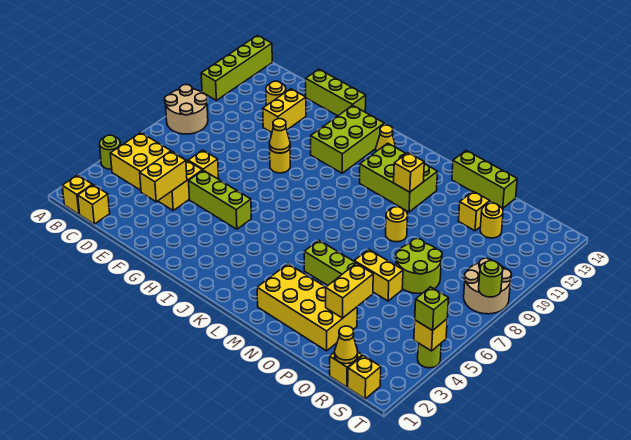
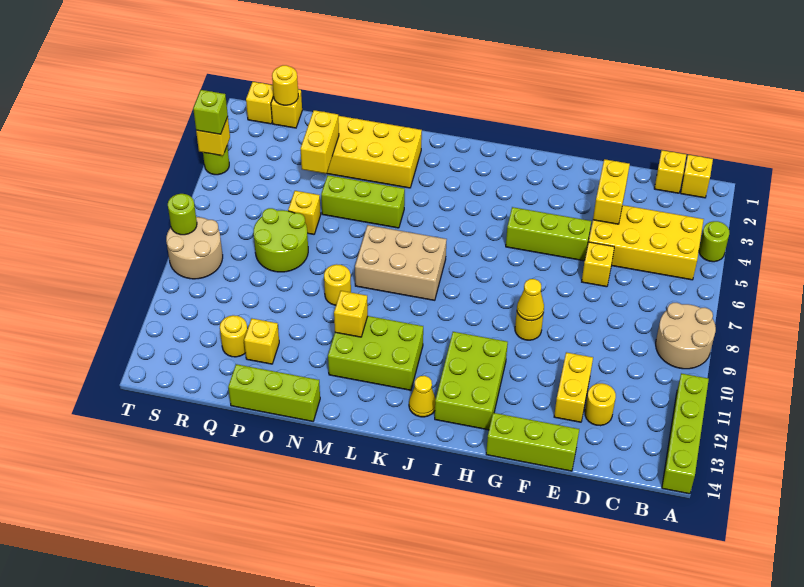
none -> tan brick K7:M8 level 1
yellow brick O6:P6 level 1 -> yellow brick P6 level 1
yellow cone R1 level 2 -> yellow round brick R1 level 2

